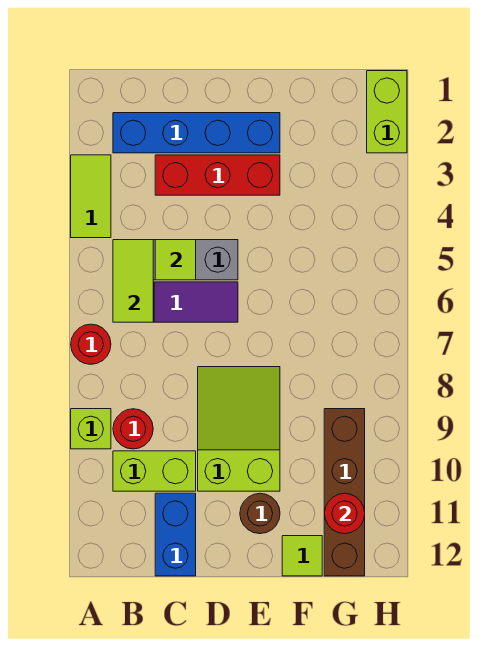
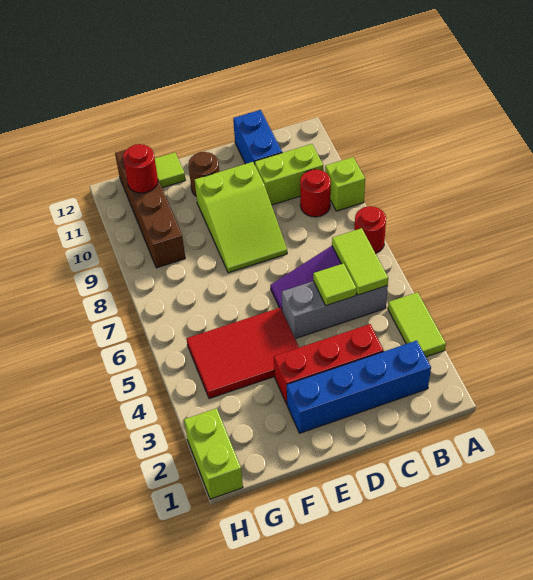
none -> red tile E4:G5 level 1

